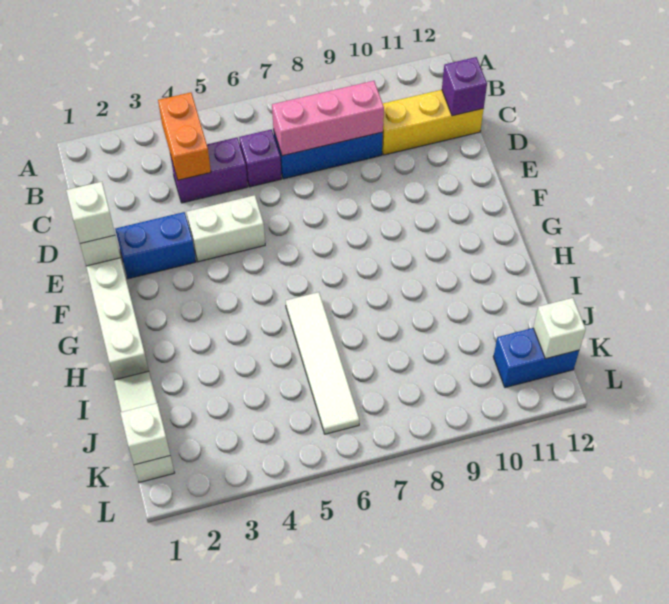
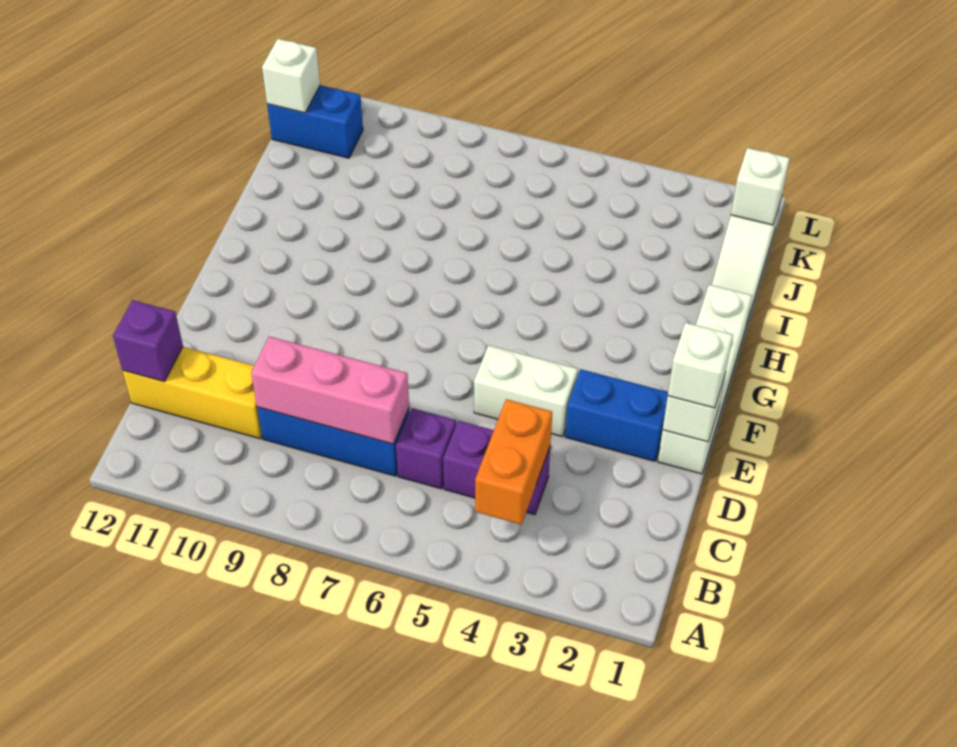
white tile H6:K6 level 1 -> none

